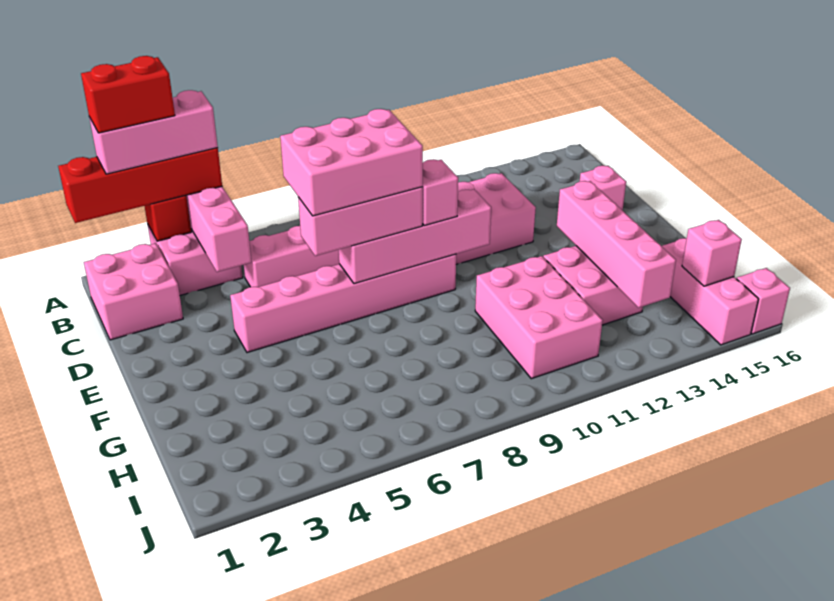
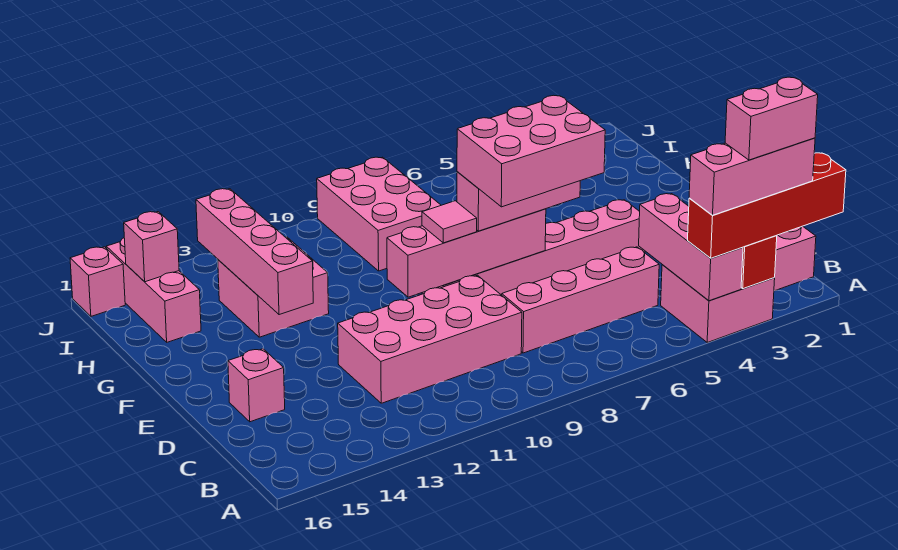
red brick A2:A3 level 5 -> pink brick A2:A3 level 5
pink brick E9 level 3 -> pink tile E9 level 3
pink brick G10:I11 level 1 -> pink brick H8:J9 level 1

